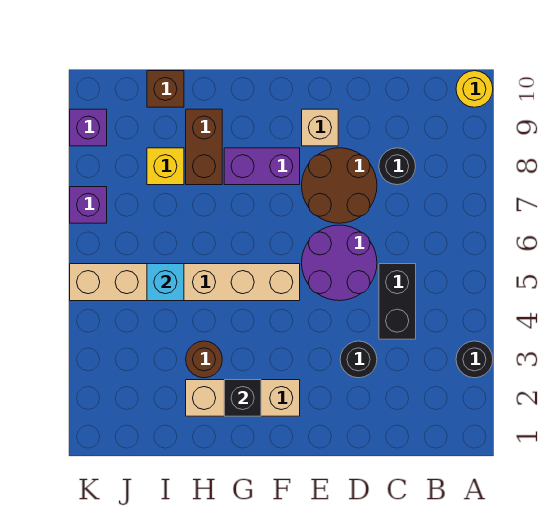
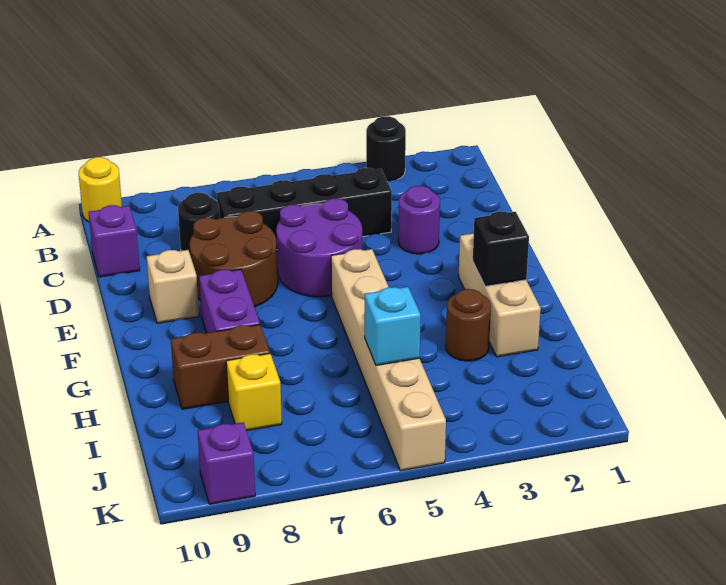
black brick C4:C5 level 1 -> black brick C4:C7 level 1
black round brick D3 level 1 -> purple round brick D3 level 1
brown brick I10 level 1 -> none
purple brick K7 level 1 -> purple brick C10 level 1

